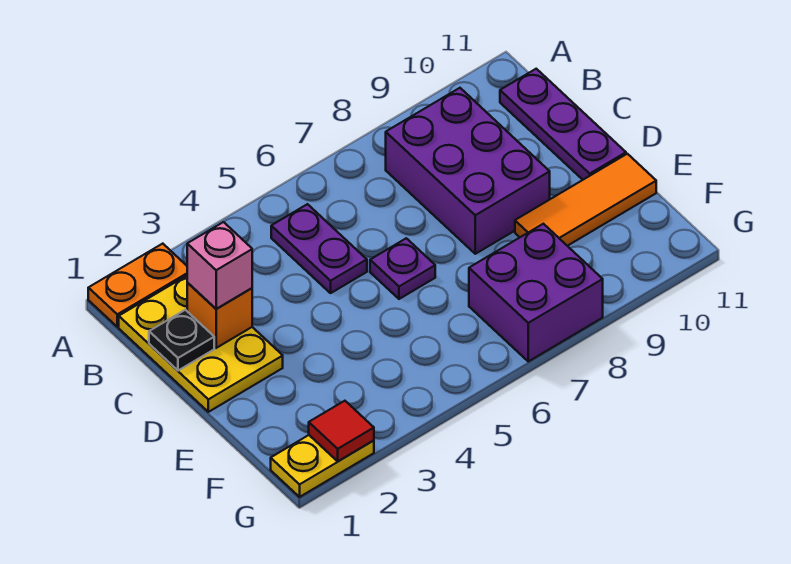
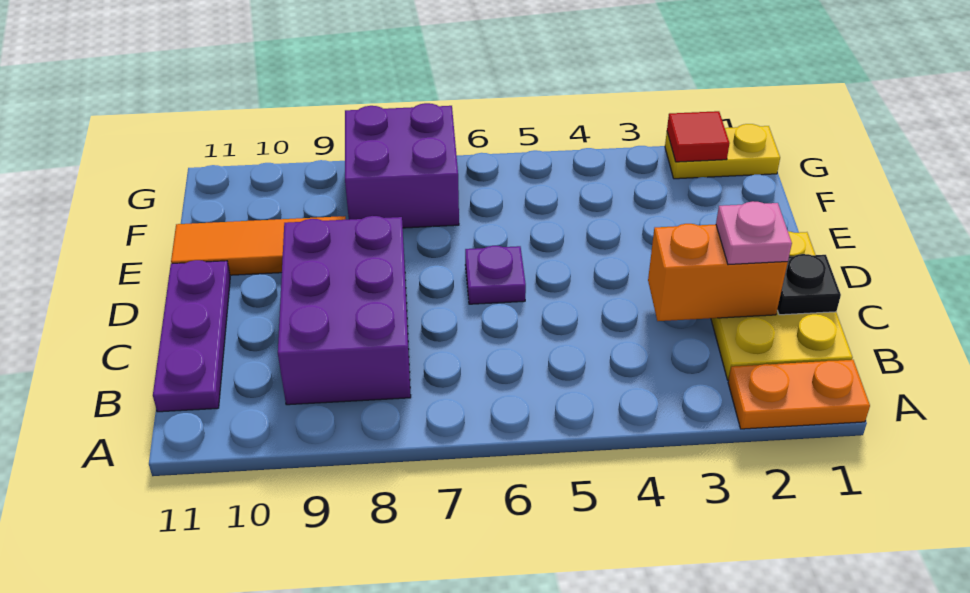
purple plate B5:C5 level 1 -> none
orange brick C2 level 2 -> orange brick C2:C3 level 2
pink brick C2 level 3 -> pink plate C2 level 3

